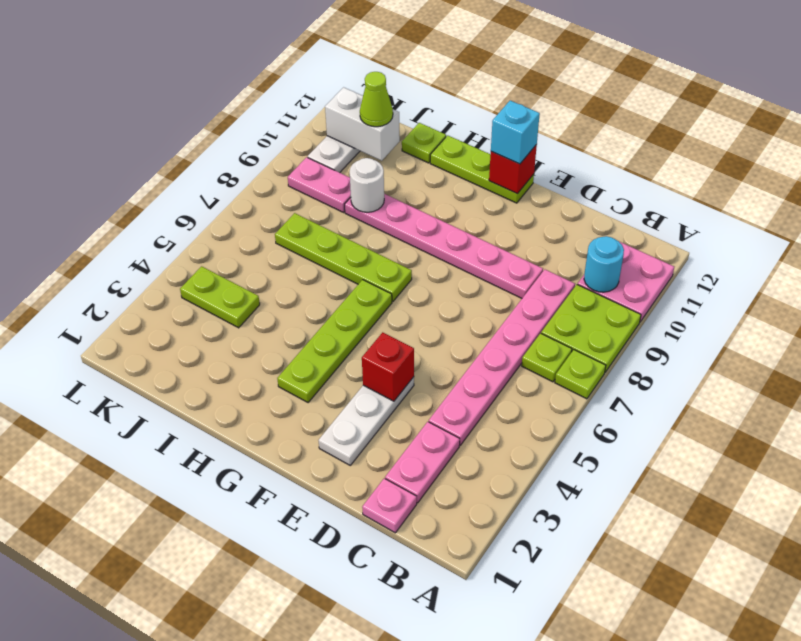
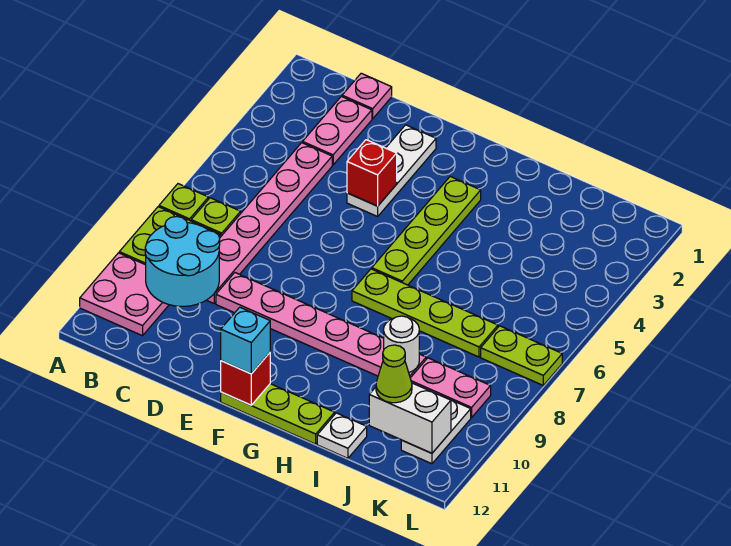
cyan round brick B10 level 2 -> cyan round brick B9:C10 level 2
lime plate I12 level 1 -> white plate I12 level 1
lime plate J4:K4 level 1 -> lime plate K7:L7 level 1

